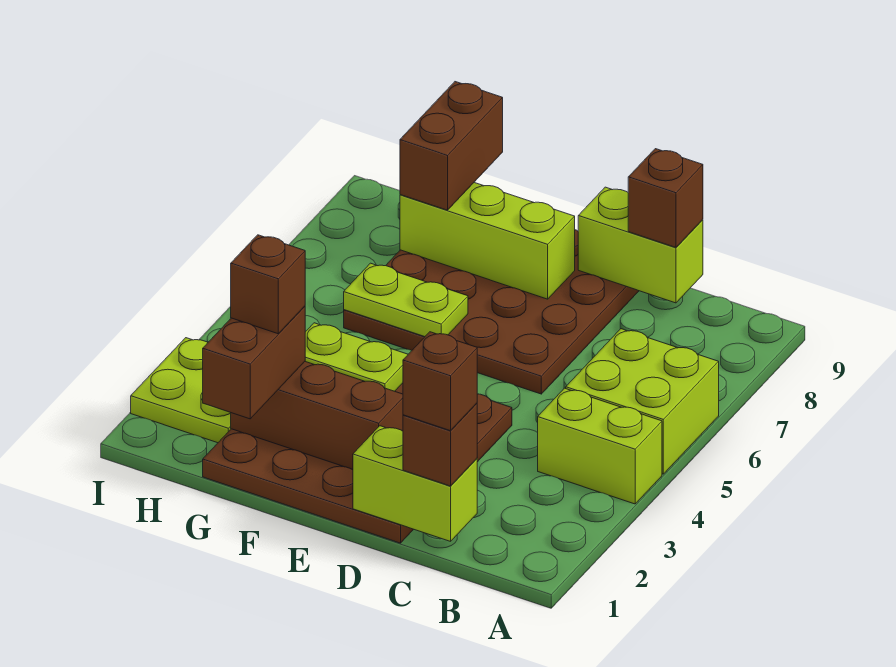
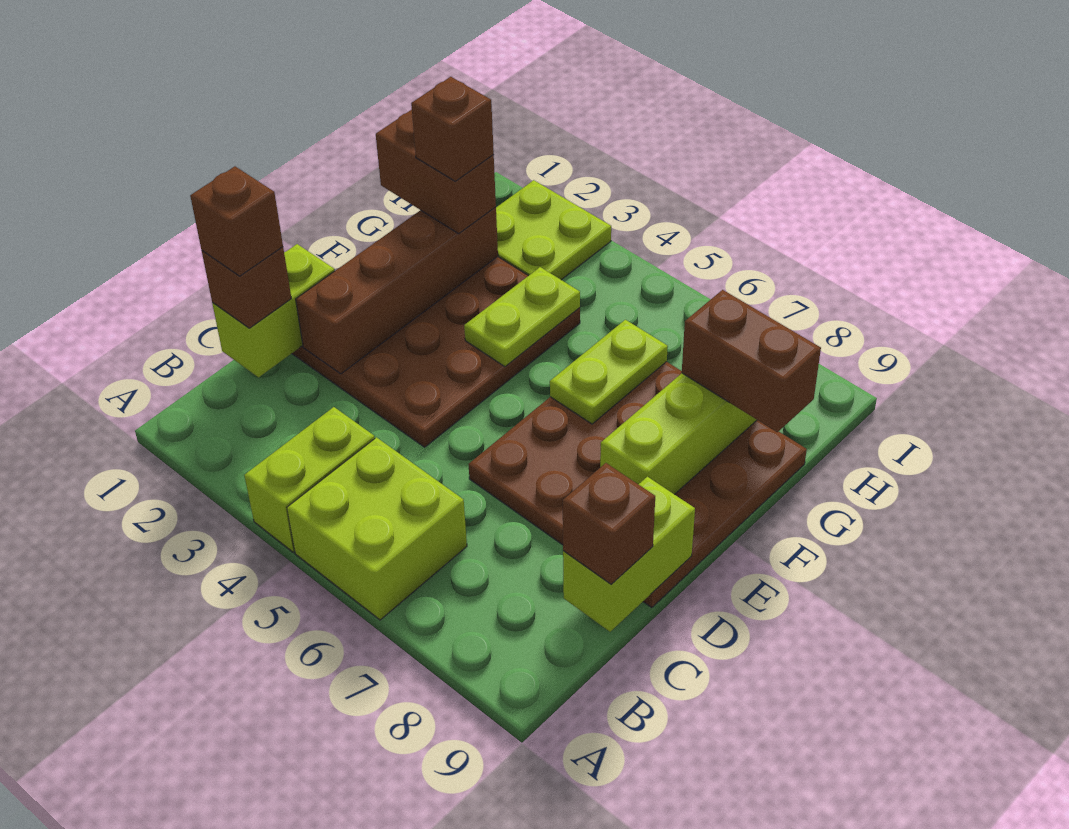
brown brick E2:G2 level 2 -> brown brick D2:G2 level 2

